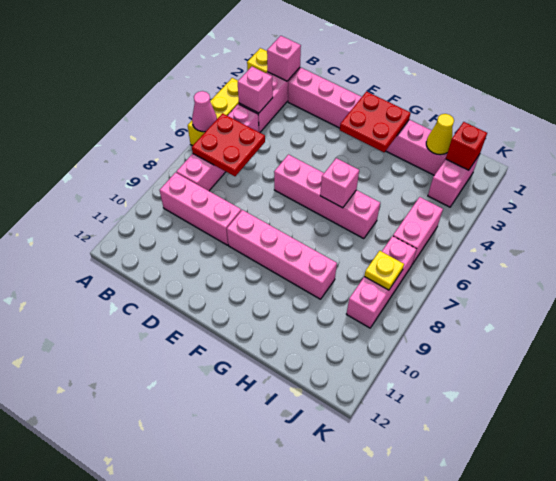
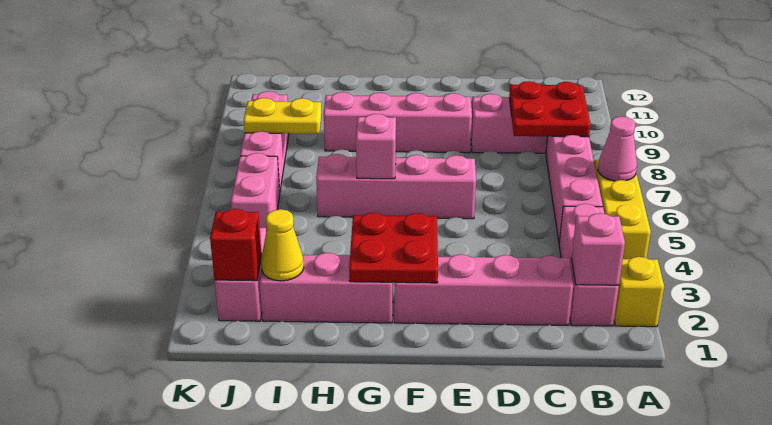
pink brick B4 level 2 -> none
red plate B6:C7 level 2 -> red plate B8:C9 level 2
yellow plate J8 level 2 -> yellow plate I8:J8 level 2

